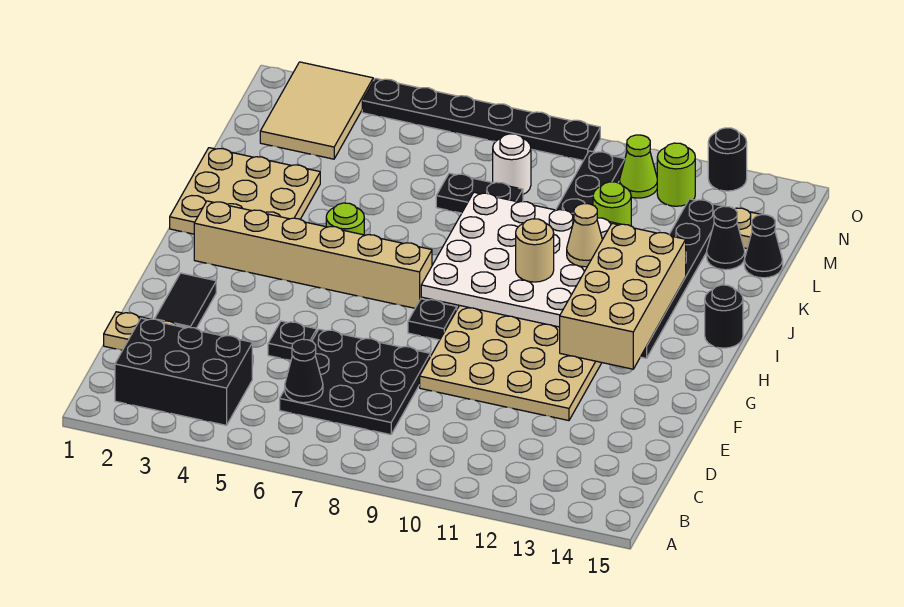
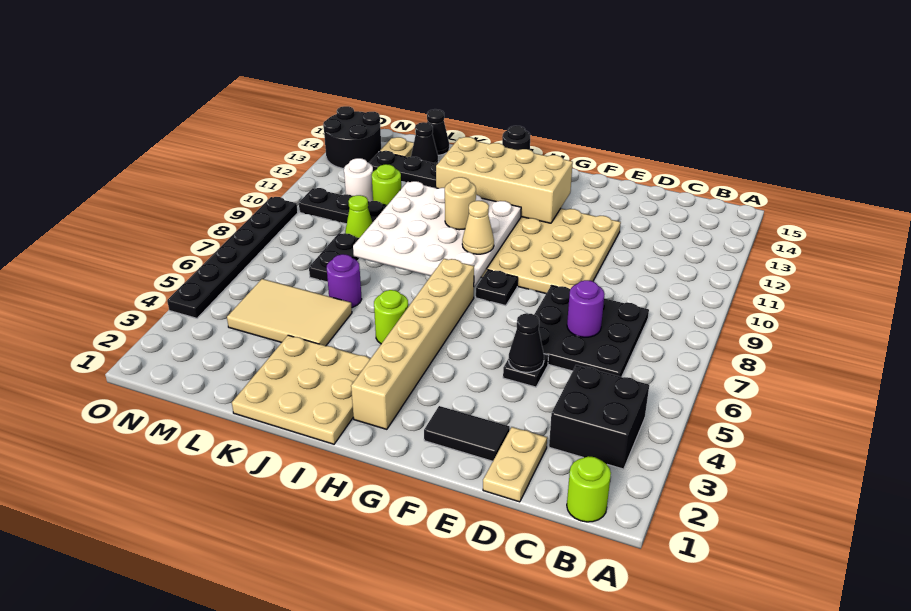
black brick B2:C4 level 1 -> black brick B3:C4 level 1
black cone C6 level 2 -> black cone E5 level 2
none -> purple round brick D7 level 2
tan cone J11 level 3 -> tan cone H9 level 3
none -> purple round brick K6 level 1
tan tile M2:O3 level 1 -> tan tile K4:M5 level 1
white round brick M8 level 1 -> white round brick M11 level 1
lime cone N11 level 1 -> lime cone L9 level 1
lime round brick N12 level 1 -> lime round brick B1 level 1
black round brick O13 level 1 -> black round brick N13:O14 level 1

